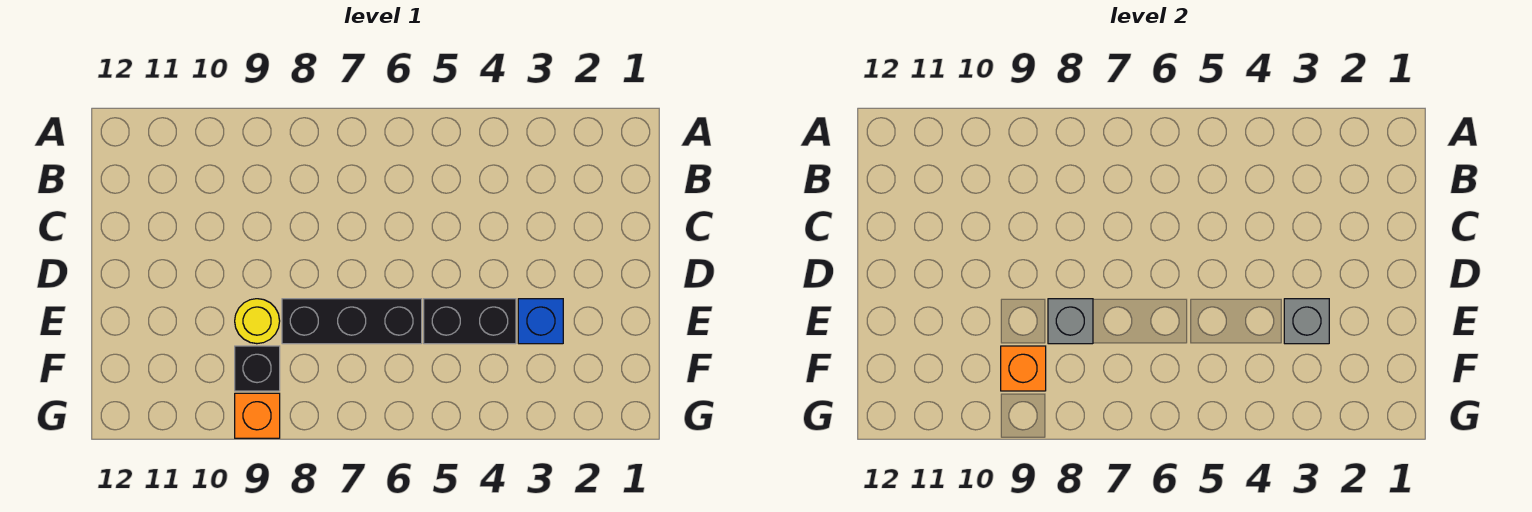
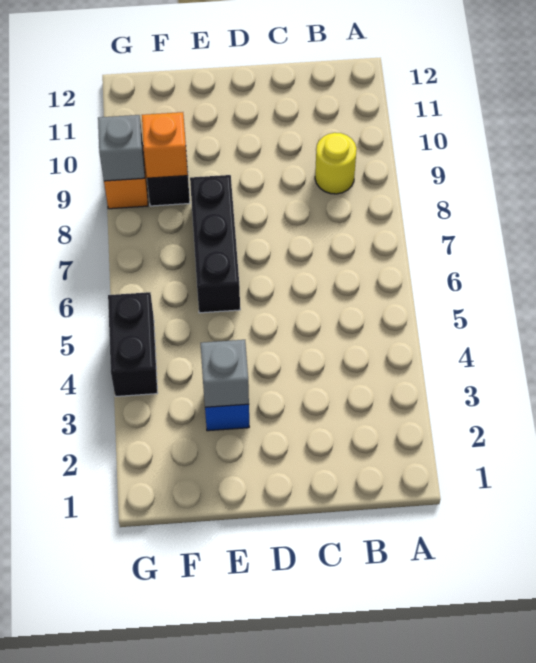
black brick E4:E5 level 1 -> black brick G4:G5 level 1
grey brick E8 level 2 -> grey brick G9 level 2
yellow round brick E9 level 1 -> yellow round brick B9 level 1

